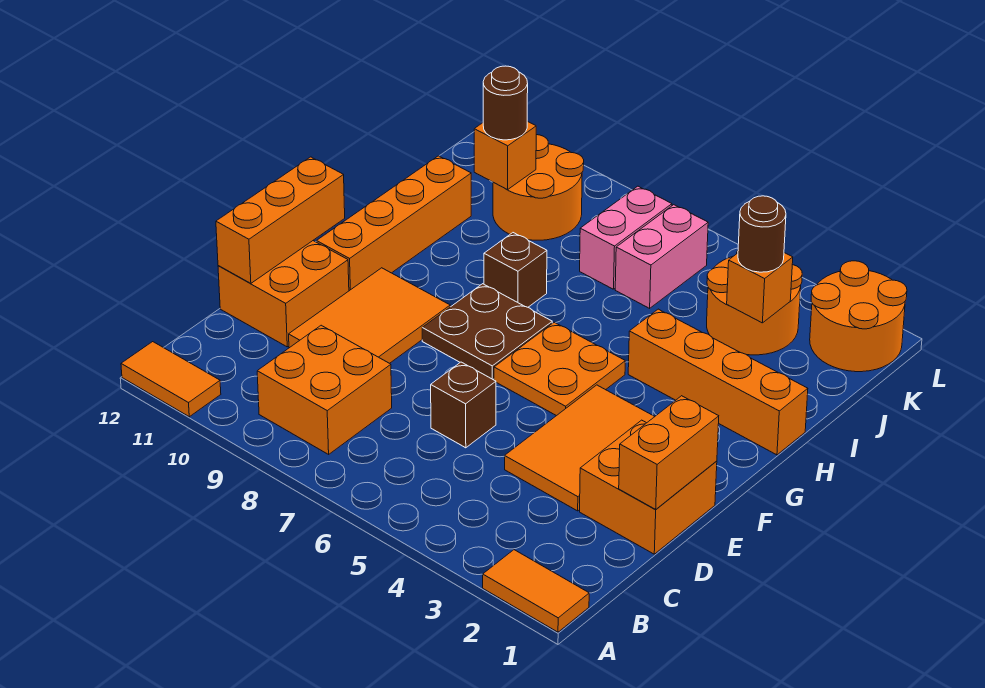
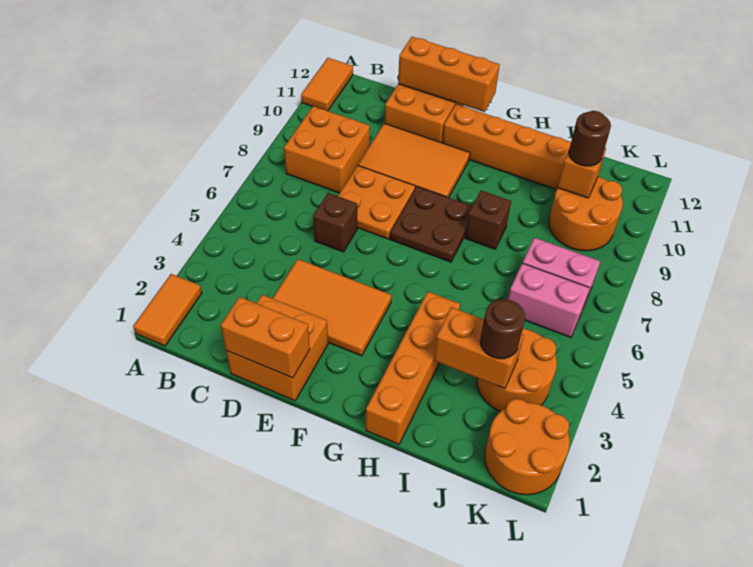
orange plate F5:G6 level 1 -> orange plate D7:E8 level 1
orange brick J3 level 2 -> orange brick I3:J3 level 2

